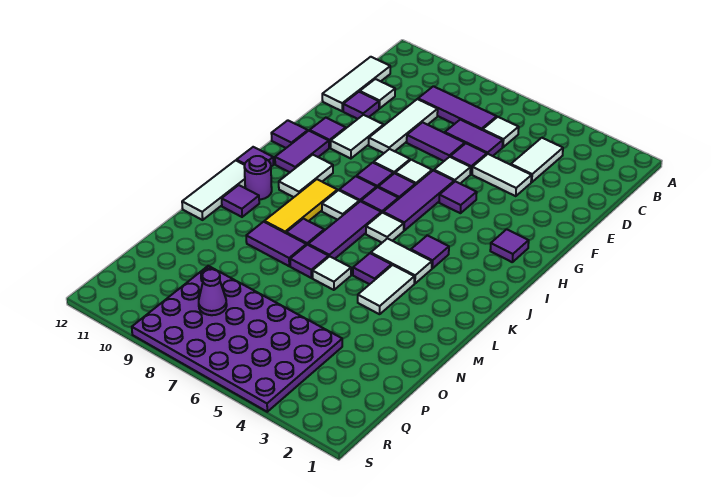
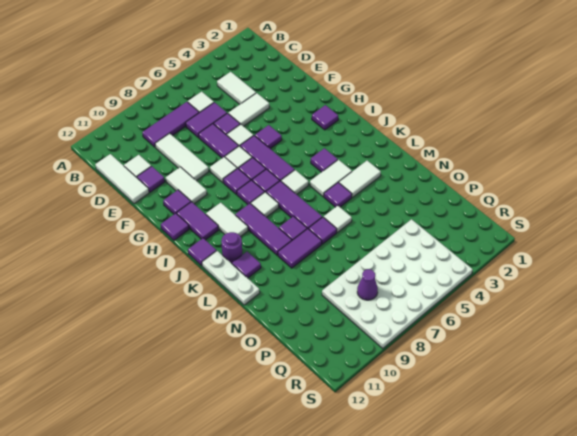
purple tile E7:E8 level 1 -> purple tile E7:F7 level 1
yellow tile J9:L9 level 1 -> purple tile J9:L9 level 1
white tile K12:M12 level 1 -> white plate K12:M12 level 1
white tile L4:M4 level 1 -> white tile L3:L4 level 1
purple plate P4:S9 level 1 -> white plate P4:S9 level 1

